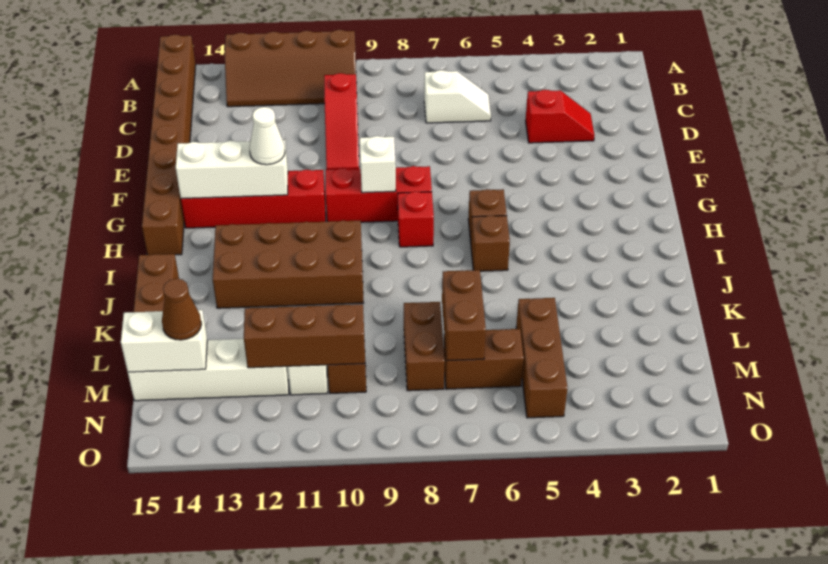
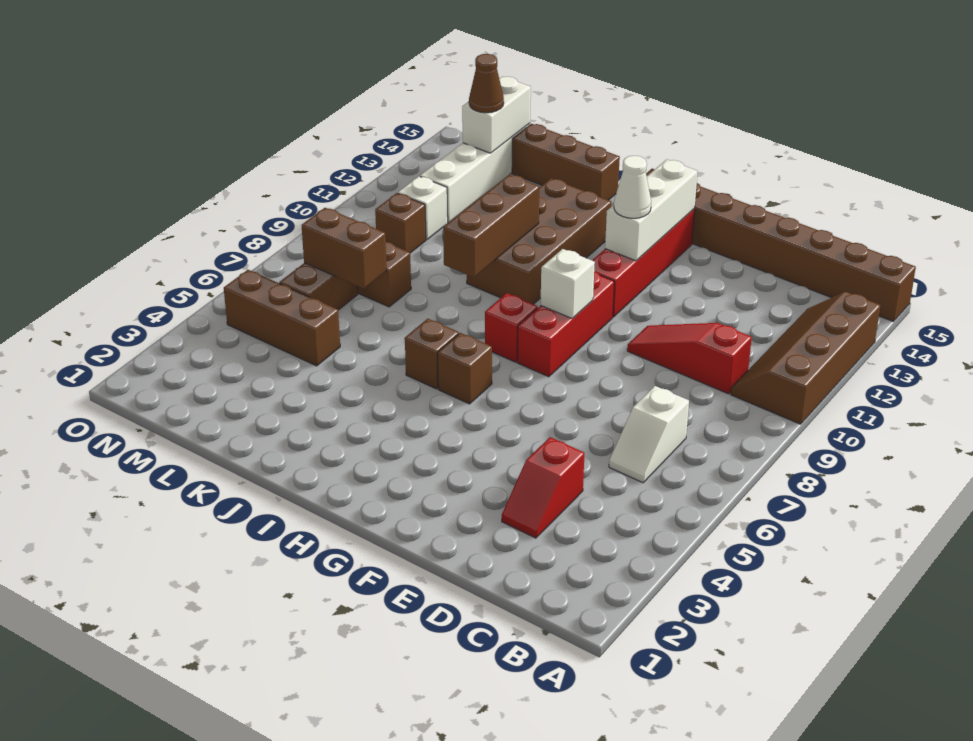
brown brick M10:M12 level 2 -> brown brick J9:J11 level 2

